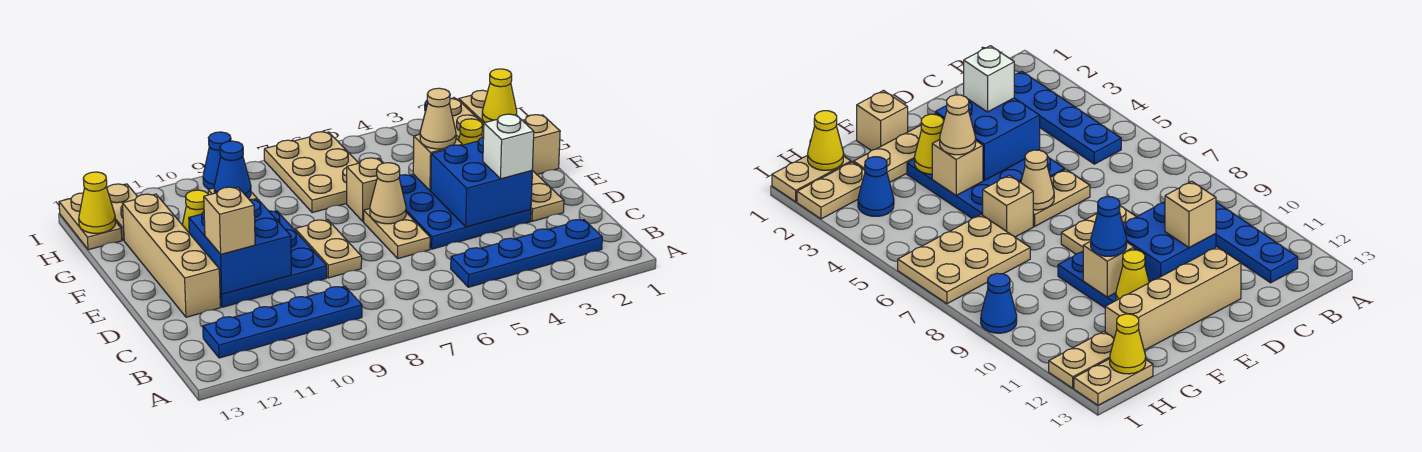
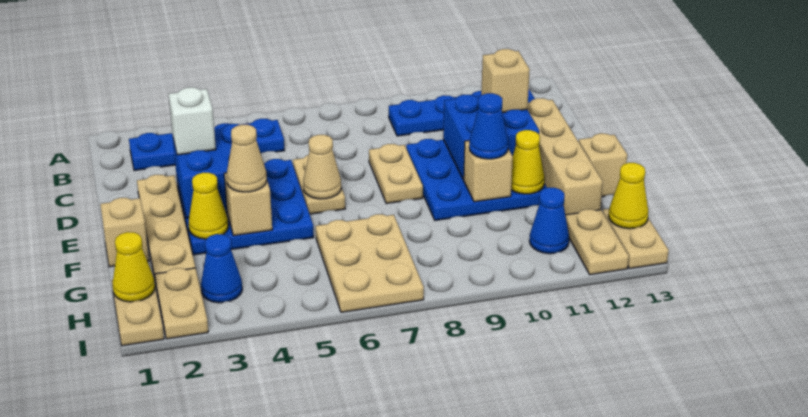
tan brick F6 level 1 -> tan brick F13 level 1
blue cone I9 level 1 -> blue cone H11 level 1

